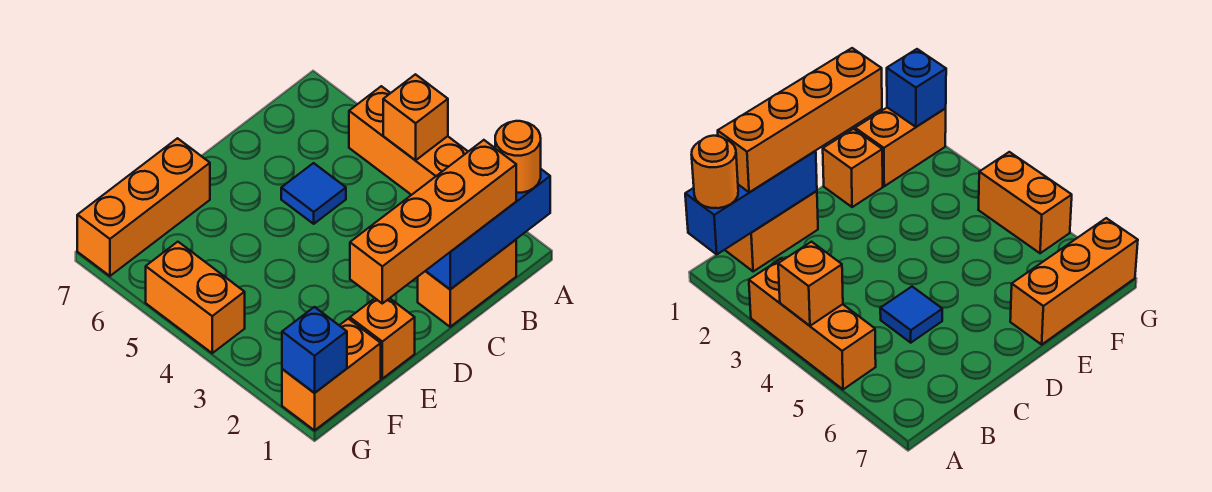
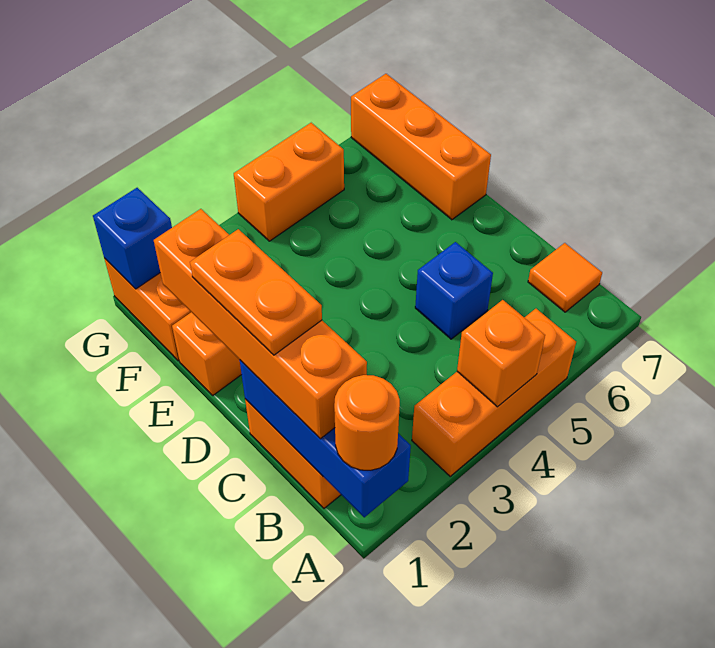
none -> orange tile B7 level 1
none -> orange plate C1:D1 level 4
blue tile C5 level 1 -> blue brick C5 level 1

